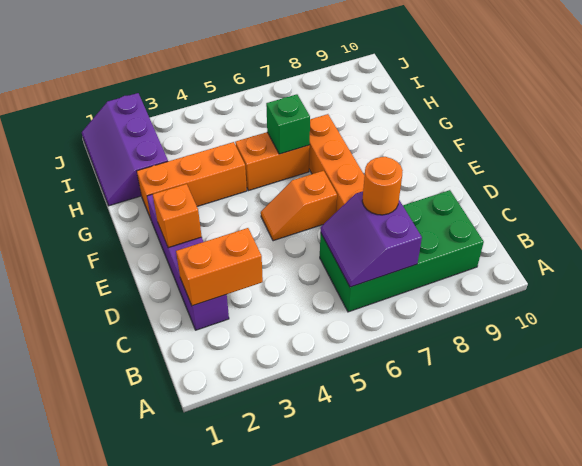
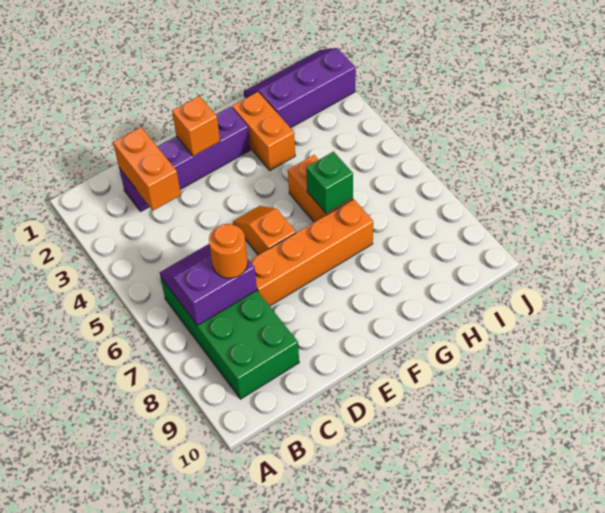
orange brick G2:G4 level 1 -> orange brick G2:G3 level 1

